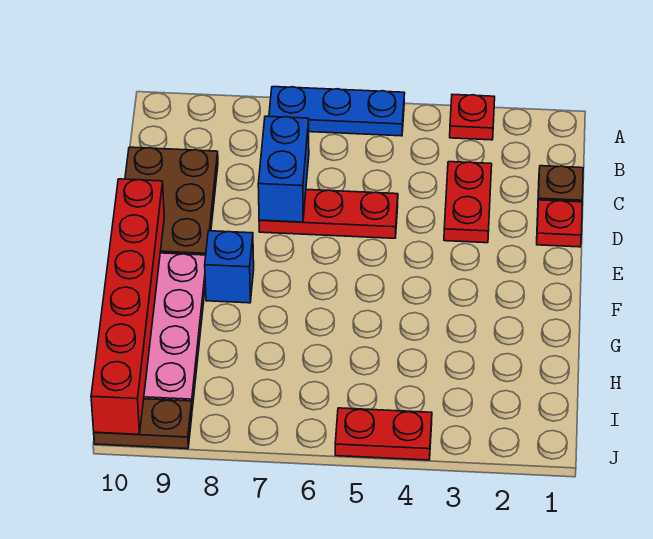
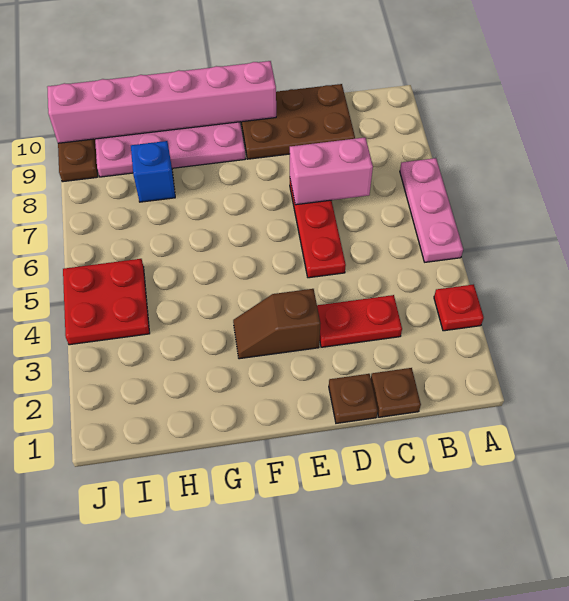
blue plate A5:A7 level 1 -> pink plate A5:A7 level 1
blue brick C7:D7 level 2 -> pink brick C7:D7 level 2
red plate D1 level 1 -> brown plate D1 level 1
none -> brown slope E3:F3 level 1 top E
red brick E10:J10 level 2 -> pink brick E10:J10 level 2
blue brick F8 level 1 -> blue brick H8 level 1
red plate J4:J5 level 1 -> red plate I4:J5 level 1

